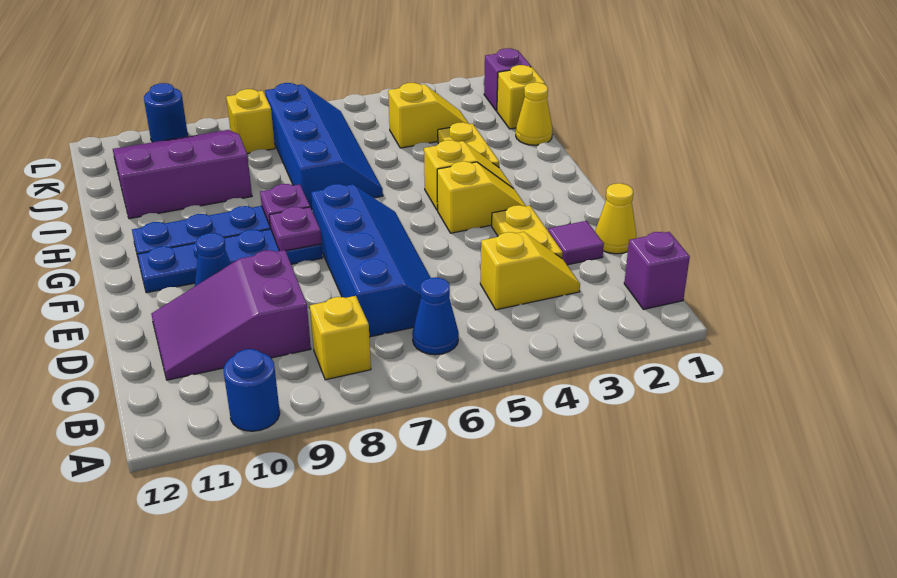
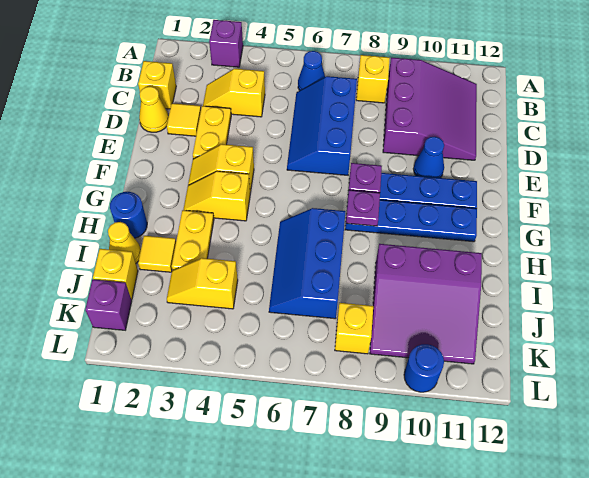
blue round brick A10 level 1 -> blue round brick H1 level 1
purple brick B1 level 1 -> purple brick A3 level 1
none -> yellow brick C1 level 1
blue slope C6:F7 level 1 top 7 -> blue slope C6:E7 level 1 top 7
purple slope C9:D11 level 1 top 9 -> purple slope B9:D11 level 1 top 9
purple tile D2 level 1 -> yellow tile D2 level 1
blue slope H6:K7 level 1 top 7 -> blue slope H6:J7 level 1 top 7
none -> yellow tile I2 level 1

